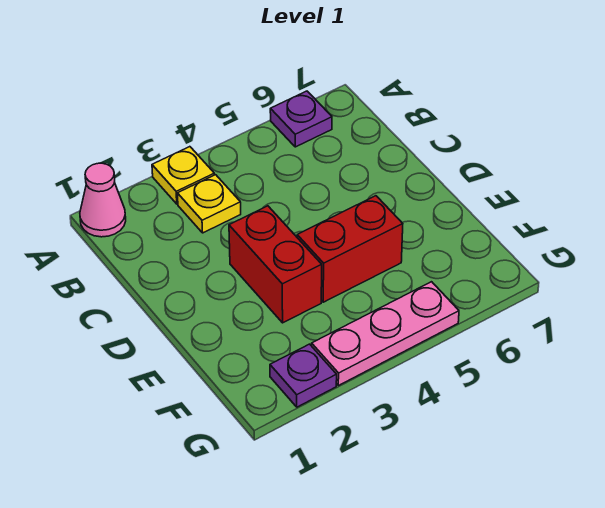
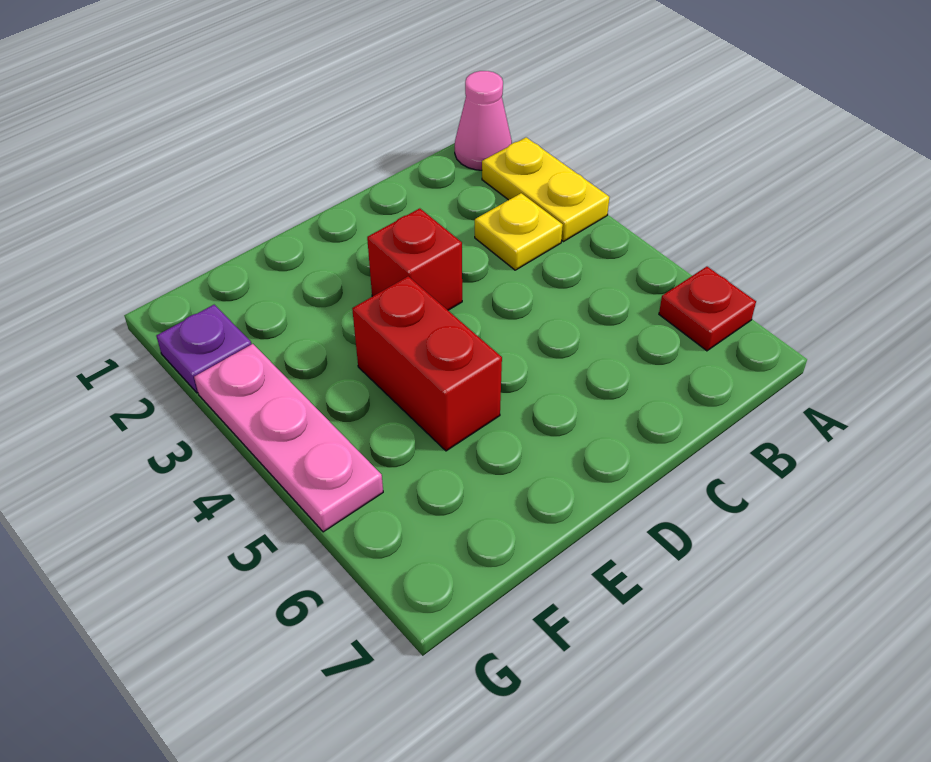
yellow plate A3 level 1 -> yellow plate A2:A3 level 1
purple plate A6 level 1 -> red plate A6 level 1
red brick D3:E3 level 1 -> red brick D3 level 1

